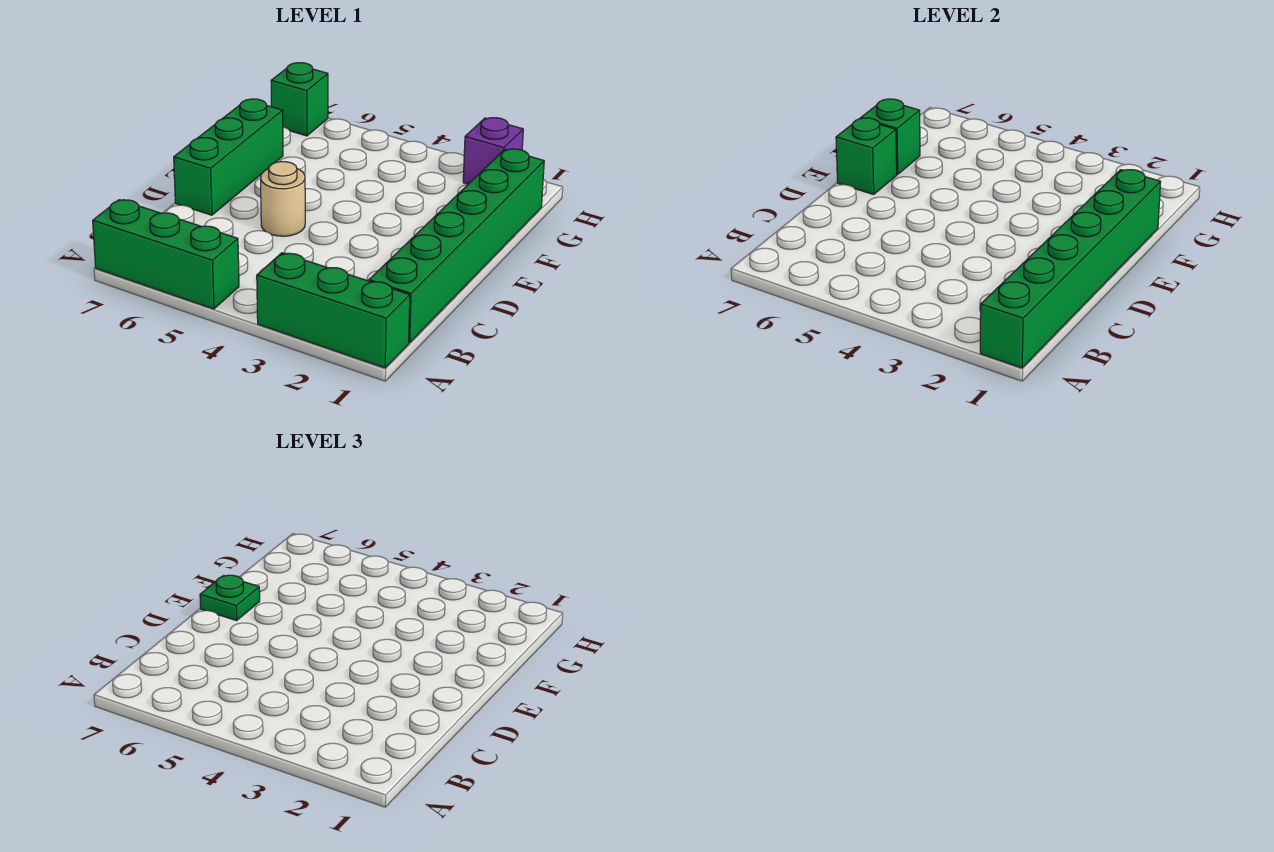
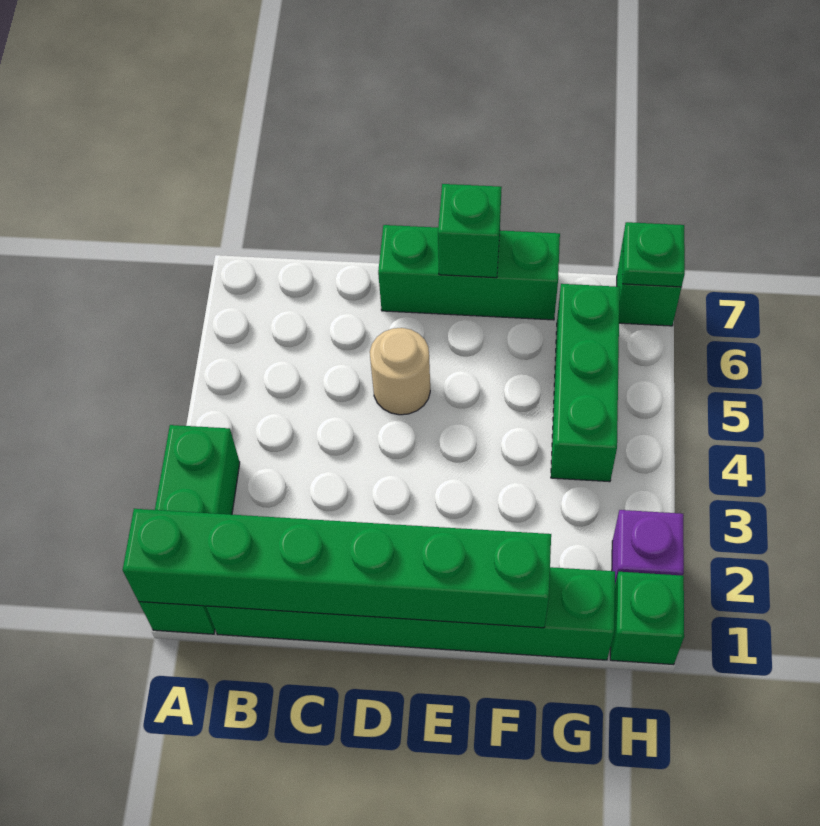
green brick A5:A7 level 1 -> green brick G4:G6 level 1
green plate E7 level 3 -> green plate H7 level 2
green brick F7 level 2 -> green brick H1 level 1

